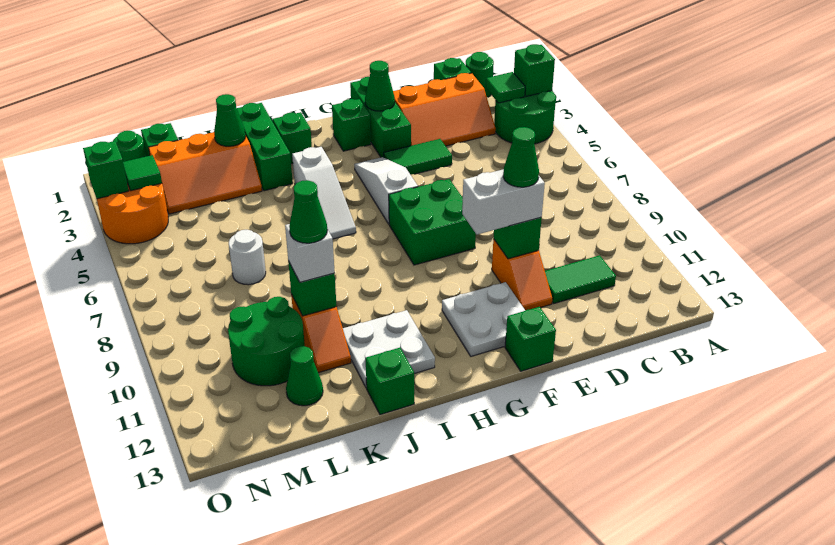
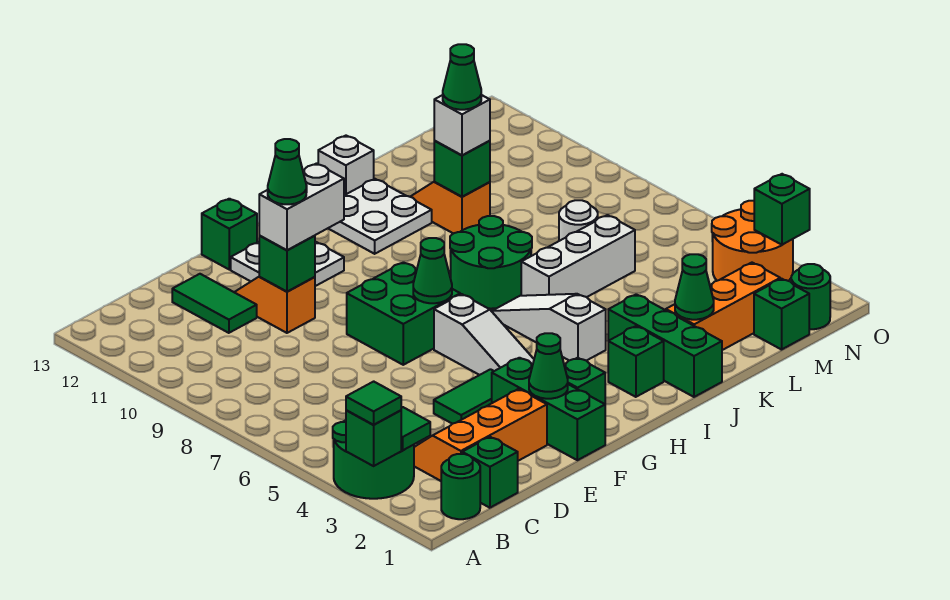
green tile C11:D11 level 1 -> green tile D11:D12 level 1
none -> white brick J6:L6 level 1
green brick J13 level 1 -> white brick J13 level 1
green round brick L10:M11 level 1 -> green round brick I7:J8 level 1
green cone L12 level 1 -> green cone G7 level 2
green tile N3 level 2 -> green tile A3 level 3

